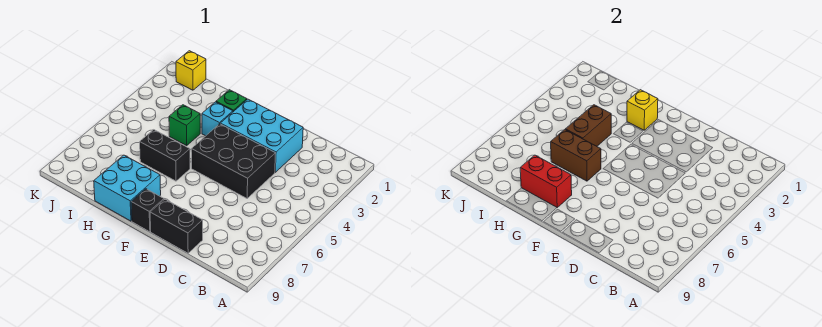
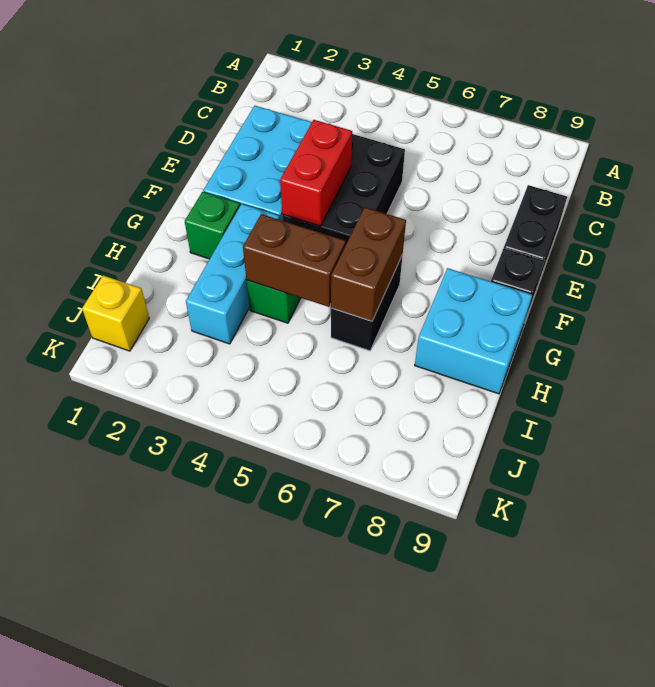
yellow brick G2 level 2 -> none
cyan brick G3 level 1 -> cyan brick G3:I3 level 1
red brick G8:H8 level 2 -> red brick E4:F4 level 2

